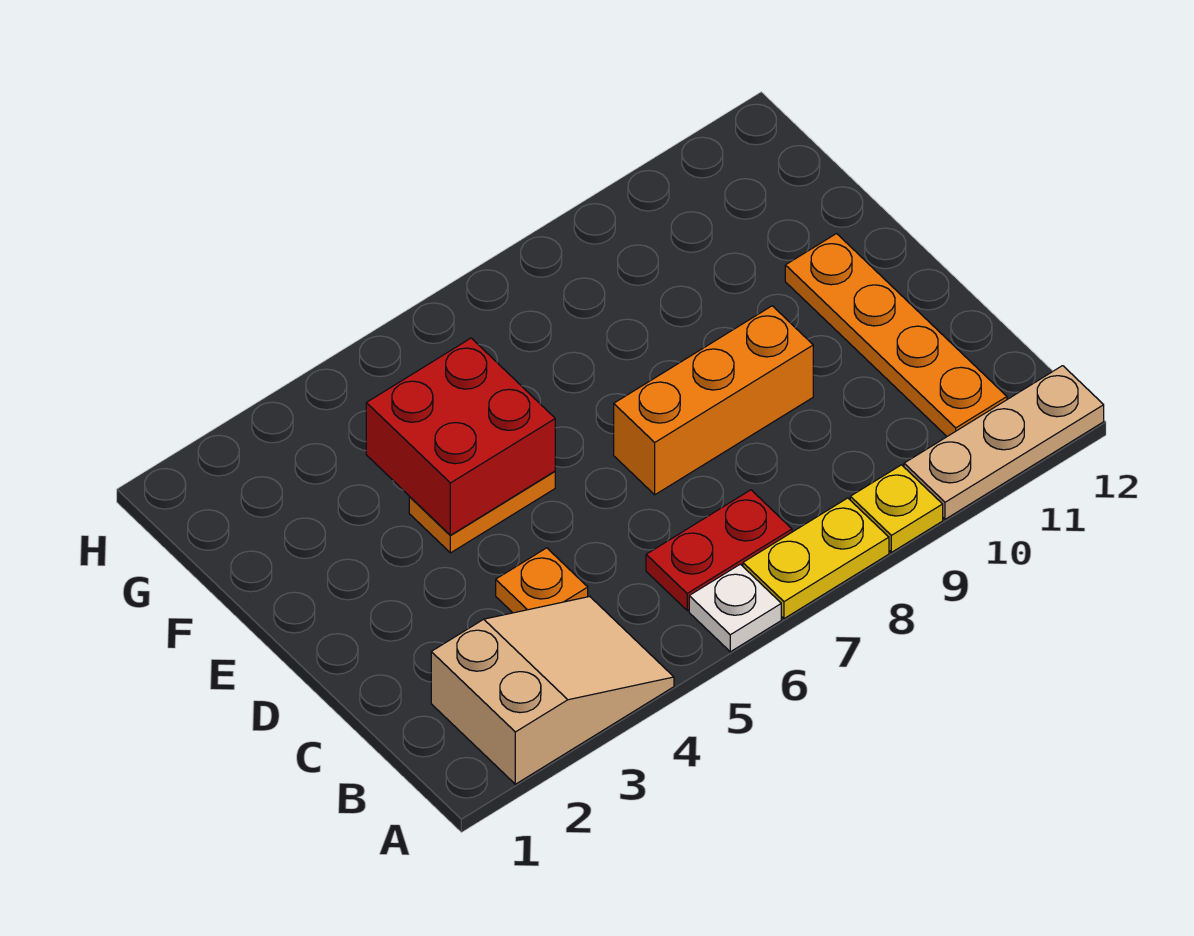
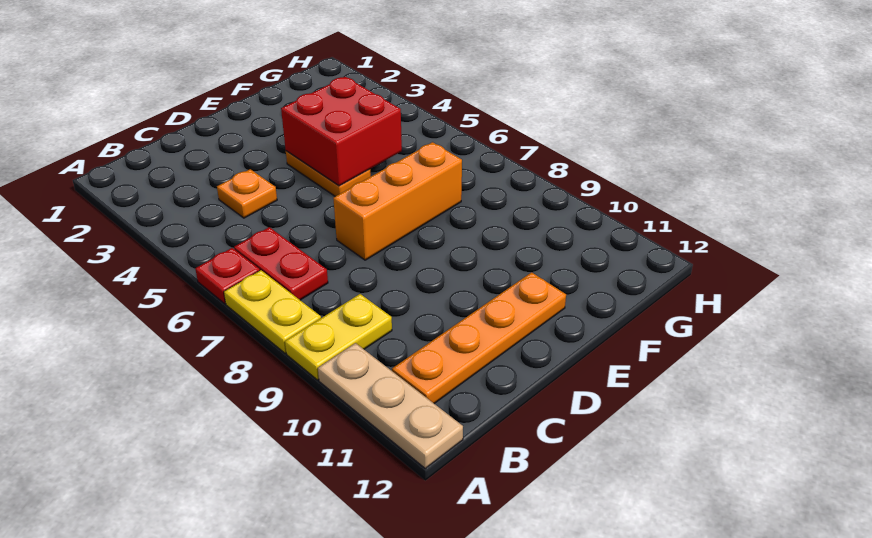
tan slope A2:B4 level 1 top 2 -> none
white plate A6 level 1 -> red plate A6 level 1
yellow plate A9 level 1 -> yellow plate A9:B9 level 1
orange brick D7:D9 level 1 -> orange brick D7:F7 level 1

